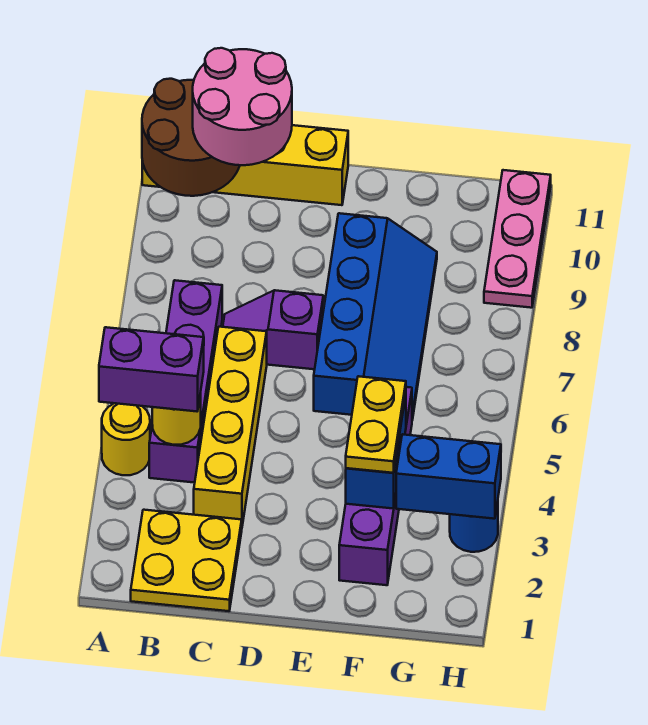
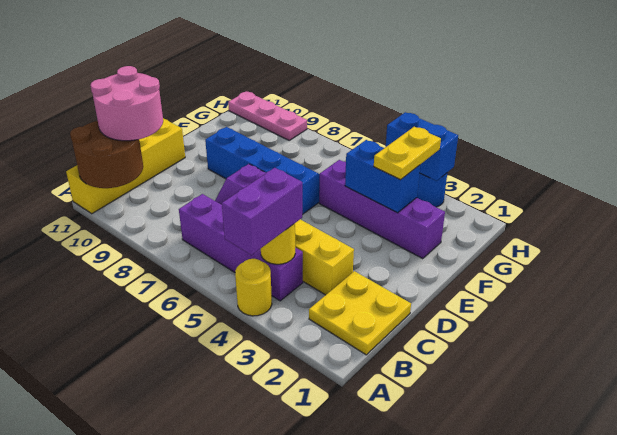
yellow plate F3:F4 level 3 -> yellow plate F3:G3 level 3
blue brick G3:H3 level 2 -> blue brick H3:H4 level 2

